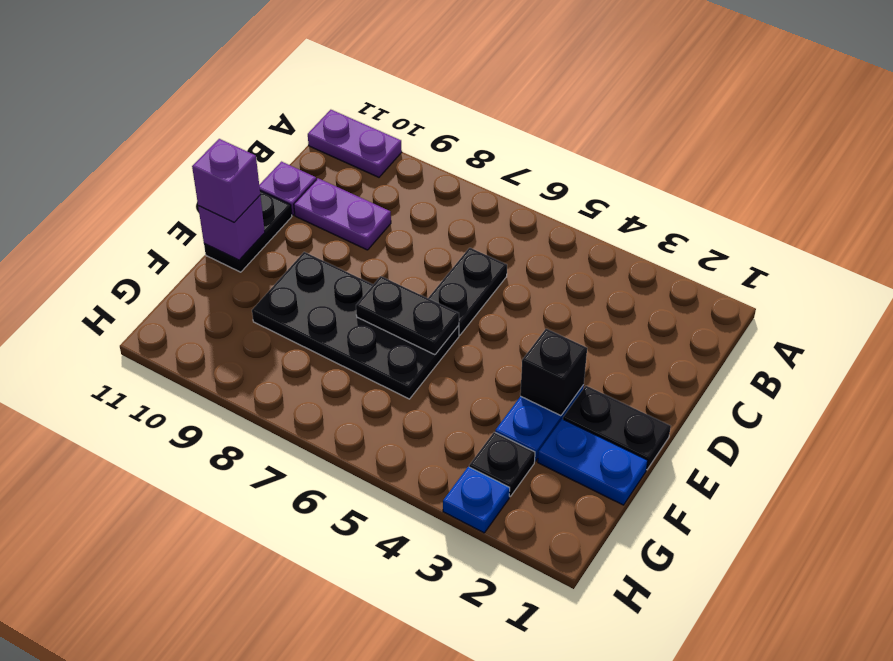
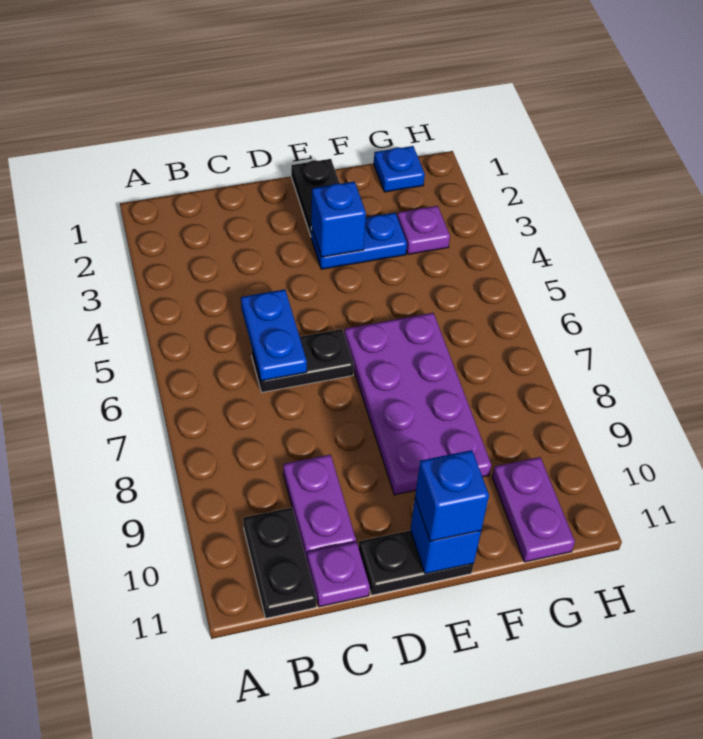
purple plate A10:A11 level 1 -> purple plate G10:G11 level 1
black brick E3 level 2 -> blue brick E3 level 2
black plate E6:F9 level 1 -> purple plate E6:F9 level 1
black plate E6:E7 level 2 -> black plate B10:B11 level 1
purple brick E11 level 2 -> blue brick E11 level 2
purple brick E11 level 3 -> blue brick E11 level 3
blue plate F1:F2 level 1 -> blue plate C5:C6 level 2
black plate G3 level 1 -> purple plate G3 level 1
blue plate H3 level 1 -> blue plate G1 level 1

